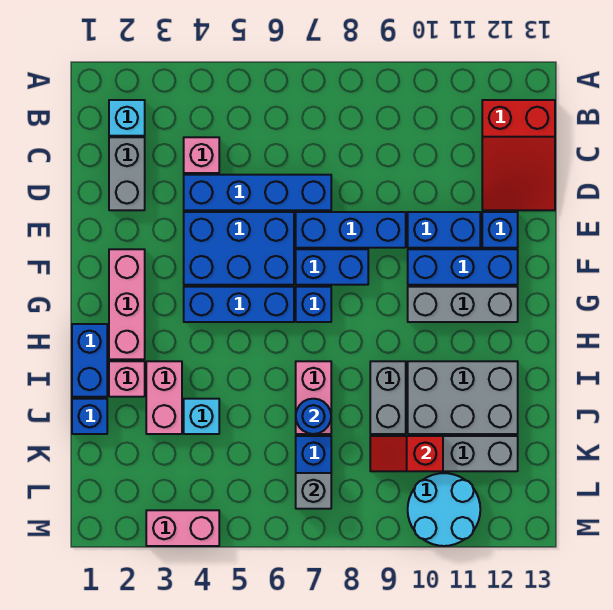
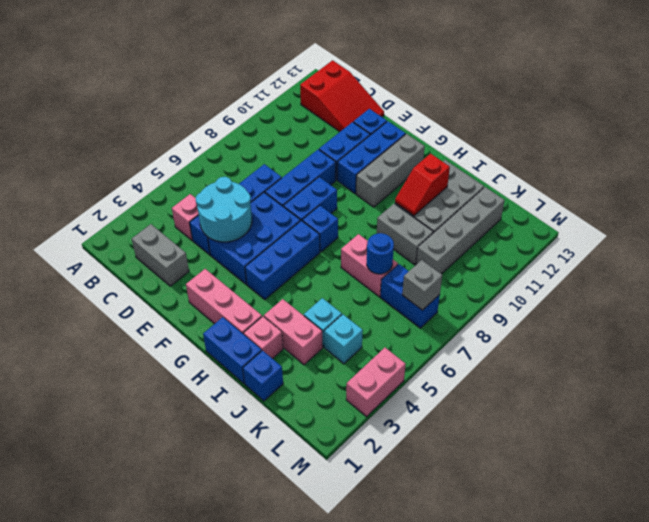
cyan brick B2 level 1 -> cyan brick K4 level 1
red slope K9:K10 level 2 top 10 -> red slope I10:I11 level 2 top 11
cyan round brick L10:M11 level 1 -> cyan round brick D4:E5 level 2

